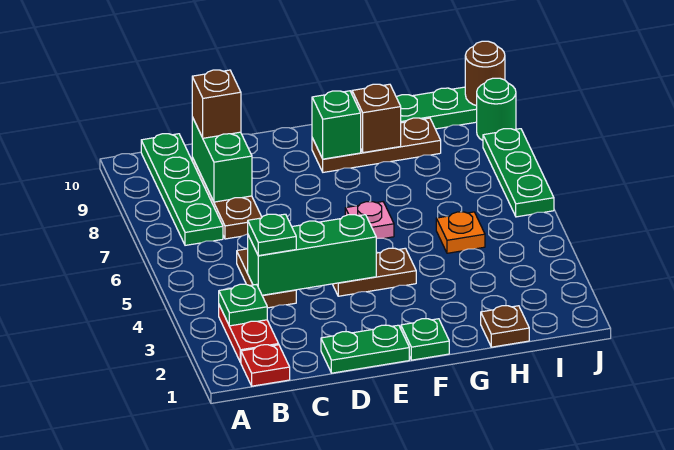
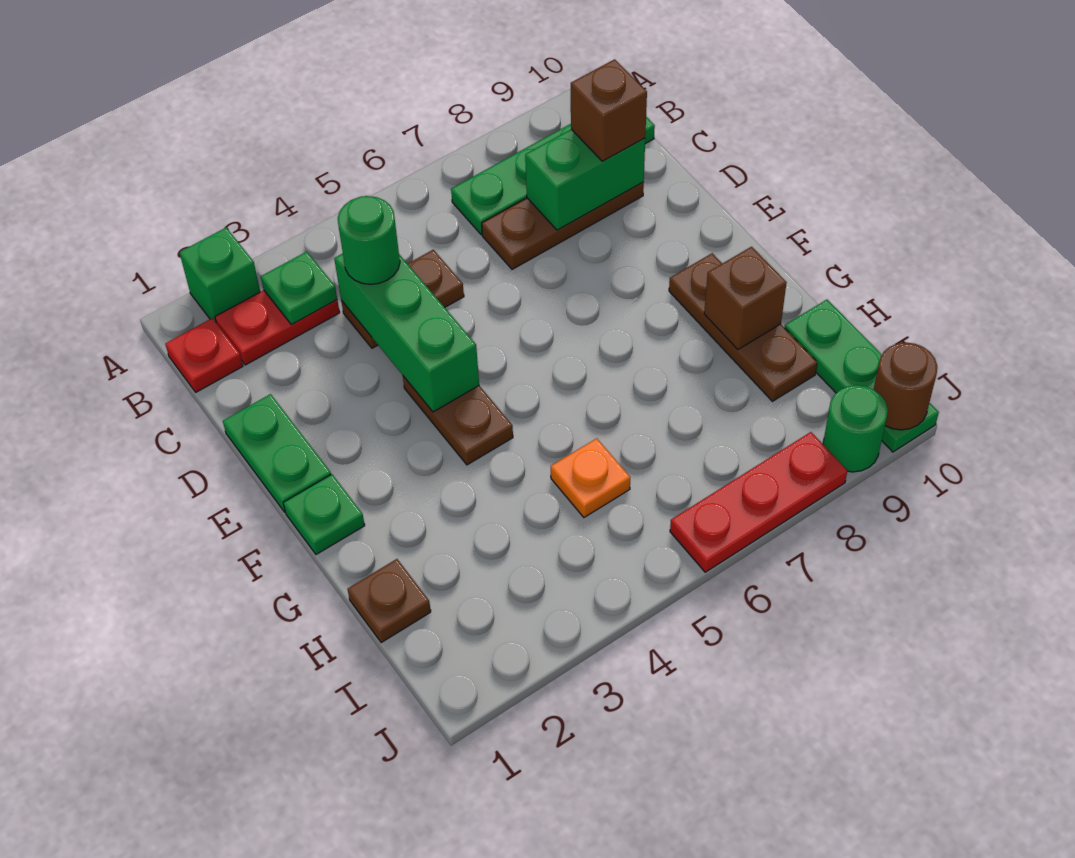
green plate C4 level 3 -> green round brick C4 level 3
pink plate F6 level 1 -> none
green brick F9 level 2 -> green brick A2 level 1
green plate J6:J8 level 1 -> red plate J6:J8 level 1

